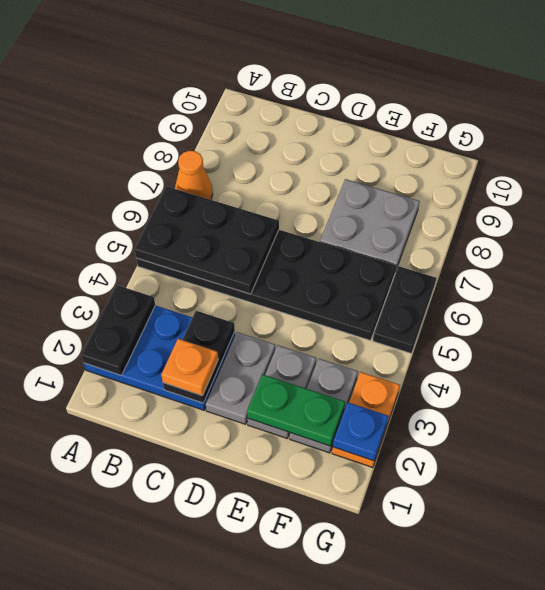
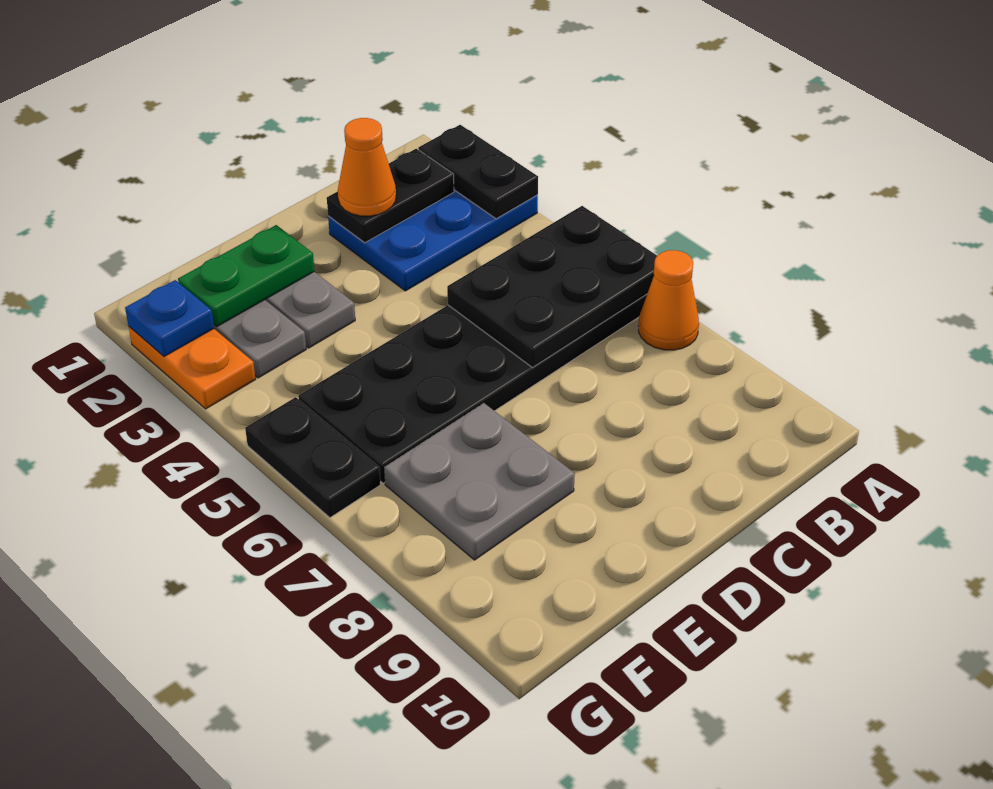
black plate C2:C3 level 2 -> black plate B2:C2 level 2
orange plate C2 level 3 -> orange cone C2 level 3
grey plate D2:D3 level 1 -> none

